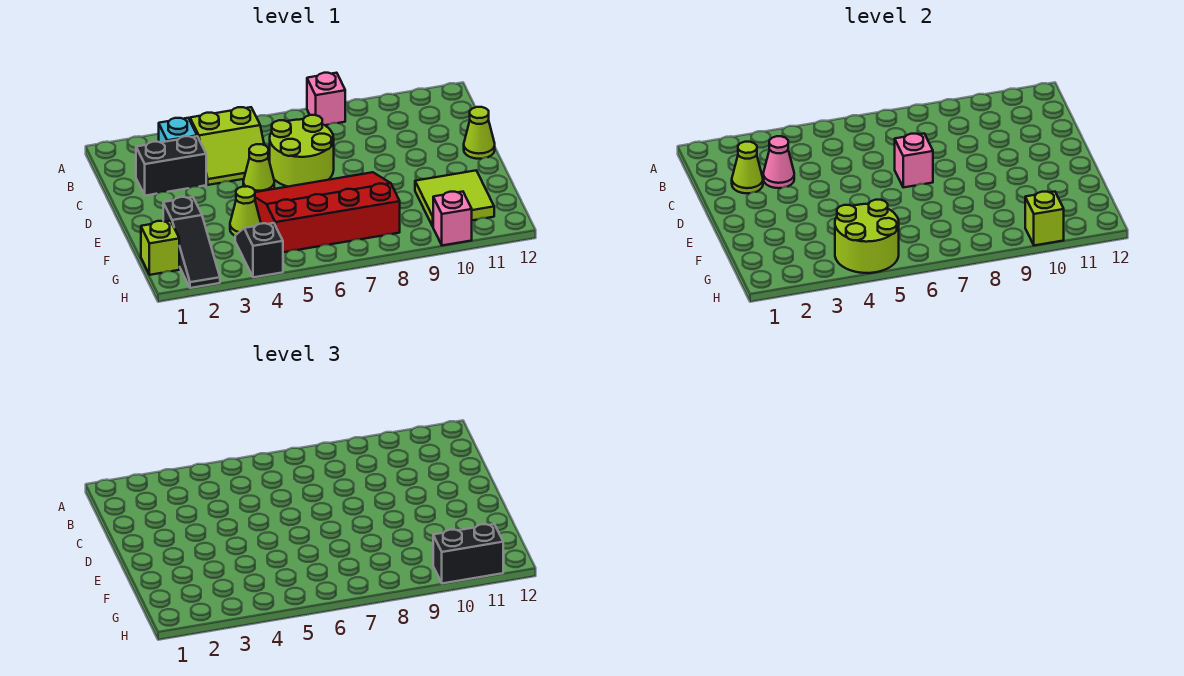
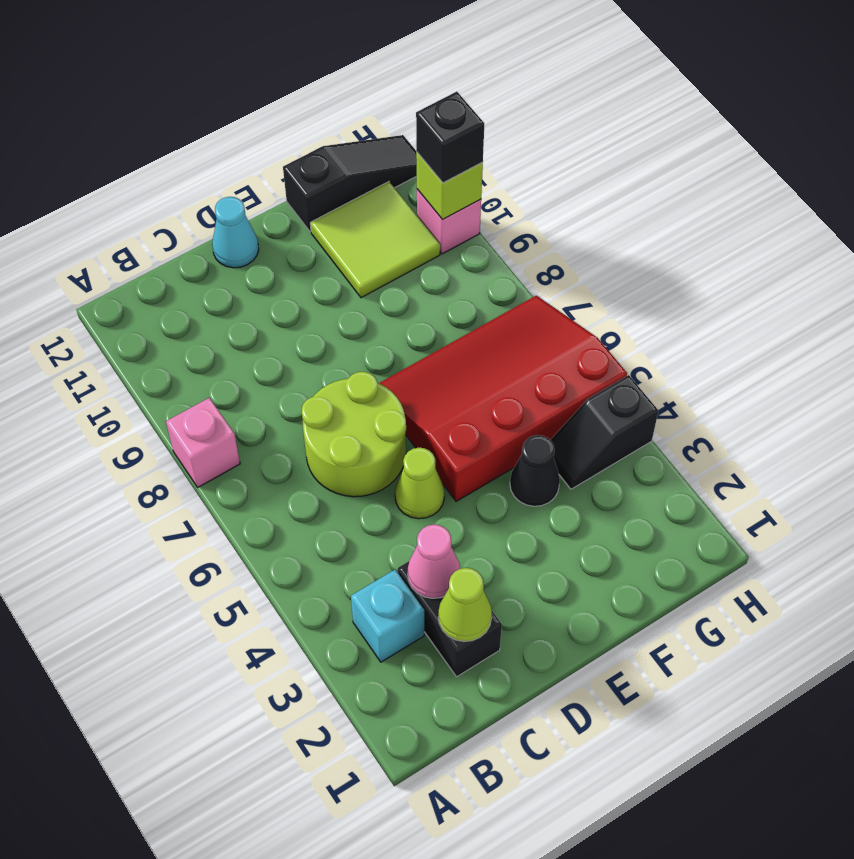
lime slope B4:C5 level 1 top B -> none
pink brick D7 level 2 -> none
lime cone D12 level 1 -> cyan cone D12 level 1
red slope E5:G8 level 1 top G -> red slope E5:H7 level 1 top 5
black slope F2:H2 level 1 top F -> black slope F12:H12 level 1 top F
lime cone F4 level 1 -> black cone F4 level 1
lime brick G1 level 1 -> none
lime round brick G4:H5 level 2 -> none
black brick H10:H11 level 3 -> black brick H10 level 3

